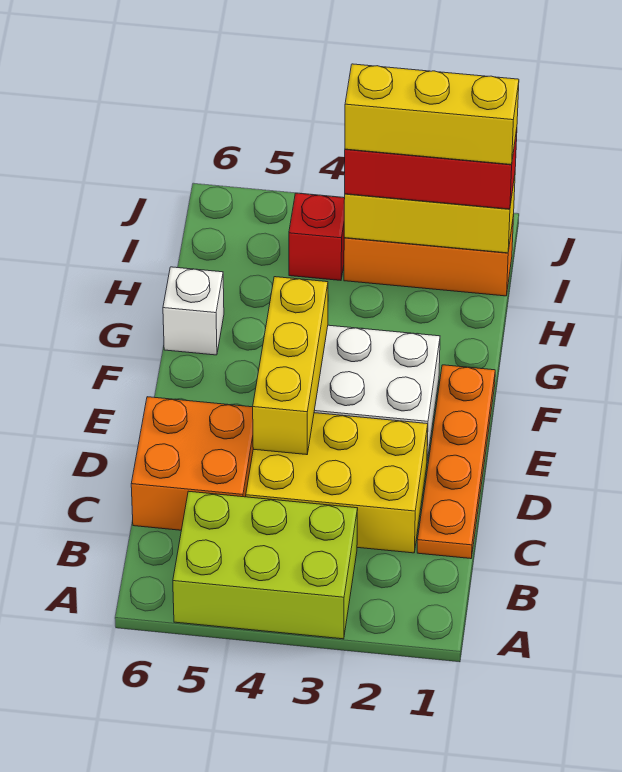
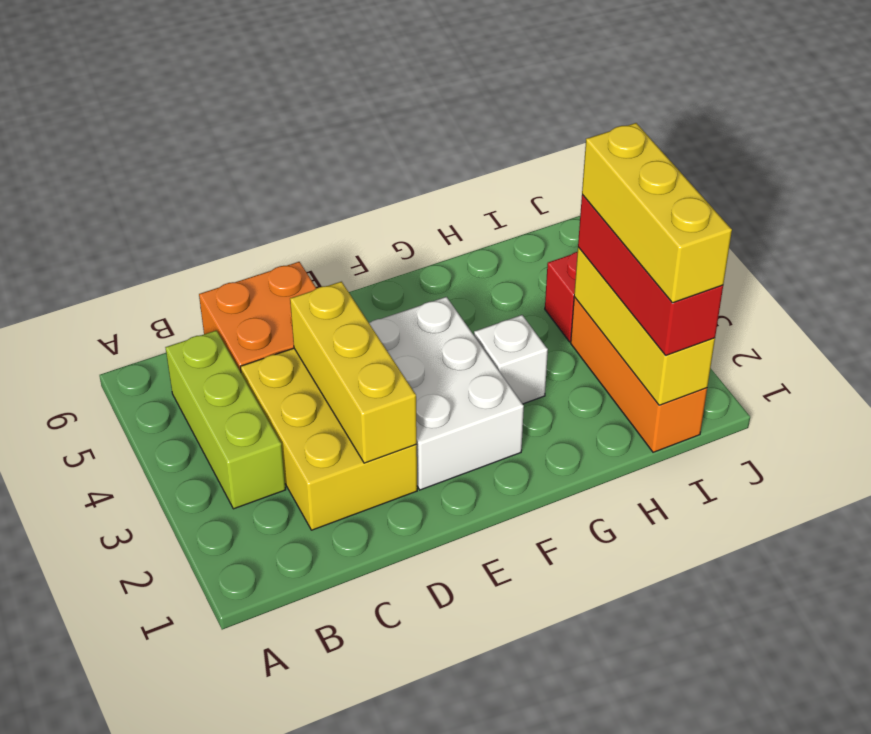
lime brick A3:B5 level 1 -> lime brick B3:B5 level 1
orange plate C1:F1 level 1 -> none
yellow brick D4:F4 level 2 -> yellow brick D2:D4 level 2
white brick G6 level 1 -> white brick G3 level 1

